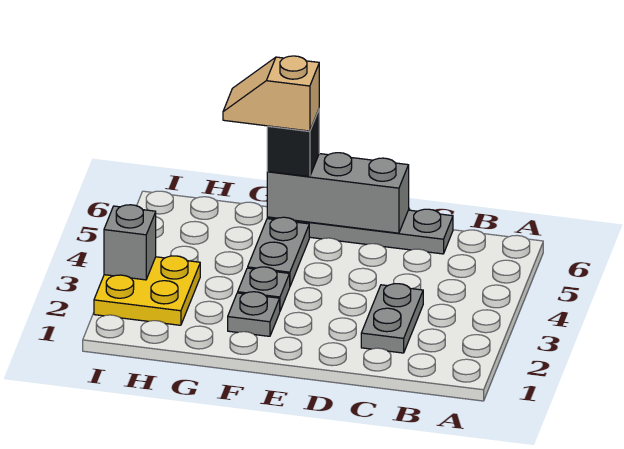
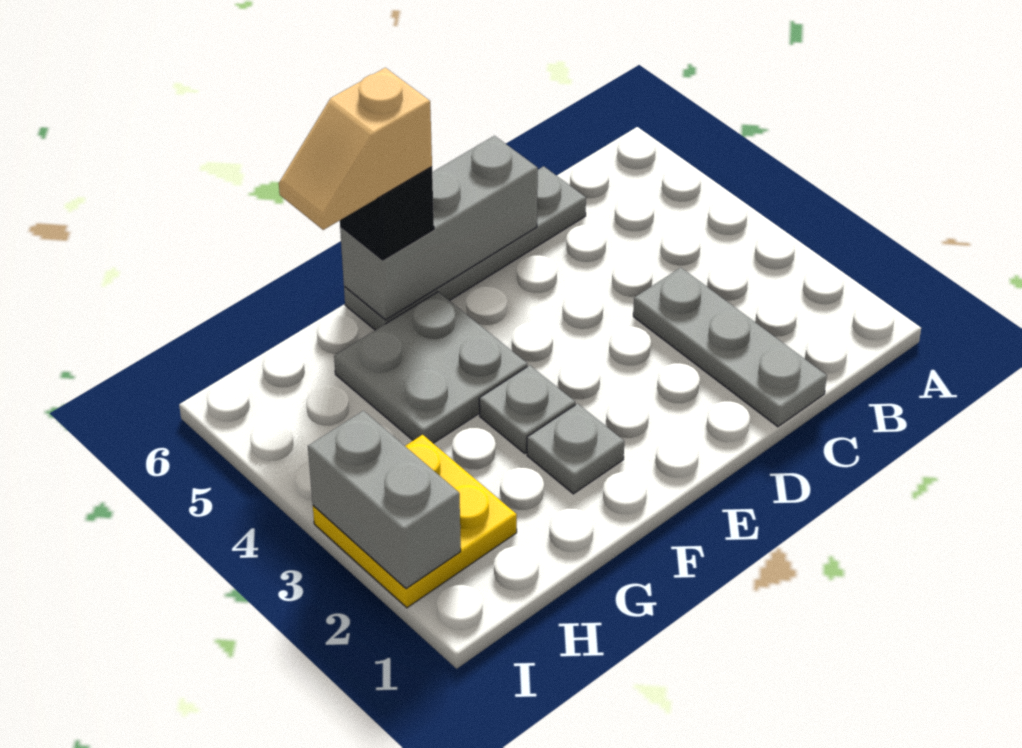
grey plate C2:C3 level 1 -> grey plate C1:C3 level 1
grey plate F4:F5 level 1 -> grey plate F4:G5 level 1
grey brick I3 level 2 -> grey brick I2:I3 level 2

